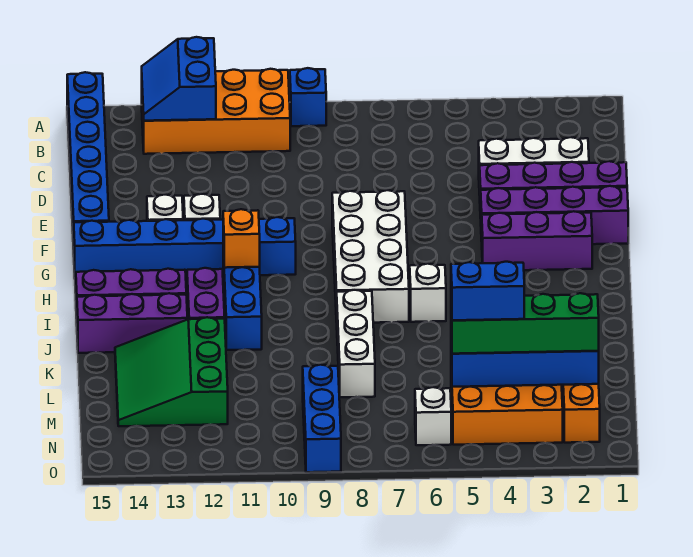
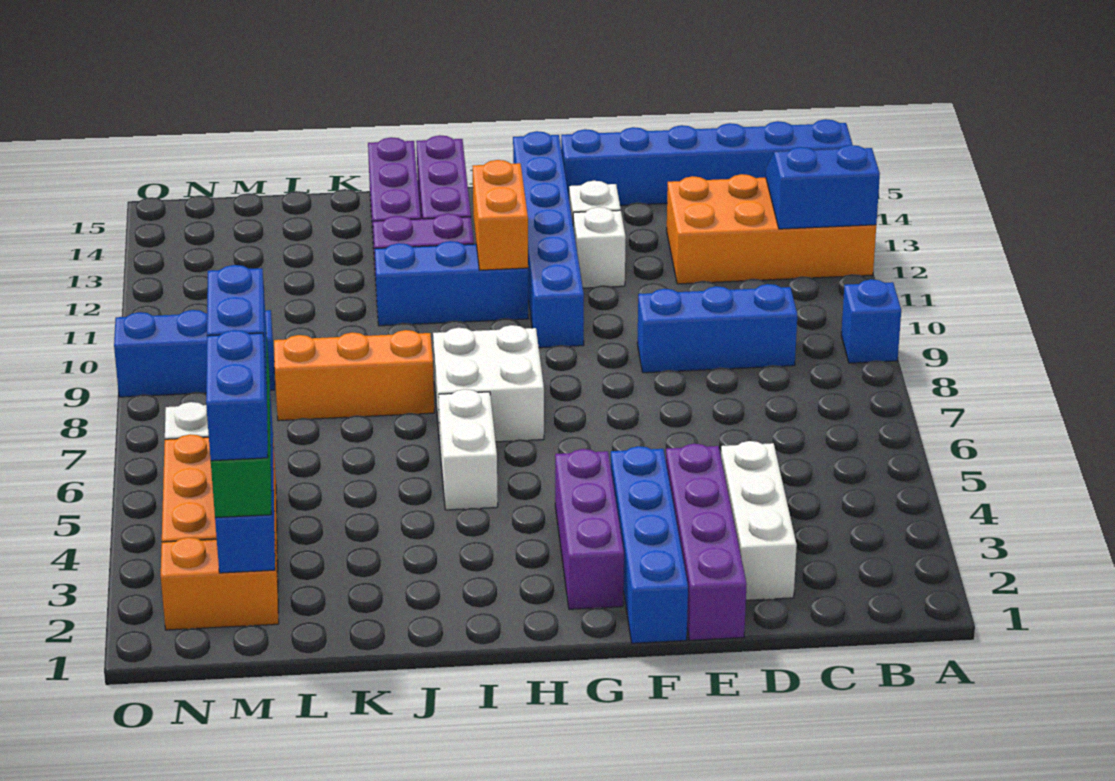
orange brick A10:B13 level 1 -> orange brick A12:D13 level 1
none -> blue brick C9:E9 level 1
purple brick F1:F4 level 1 -> blue brick F1:F4 level 1
white brick F7:I8 level 1 -> white brick H7:I8 level 1
orange brick H11 level 2 -> orange brick H11:H12 level 2
white brick I6 level 1 -> white brick I5:I6 level 1
white brick J8:L8 level 1 -> orange brick J8:L8 level 1
green slope K12:M14 level 1 top 12 -> none
none -> blue brick M2:M3 level 4

